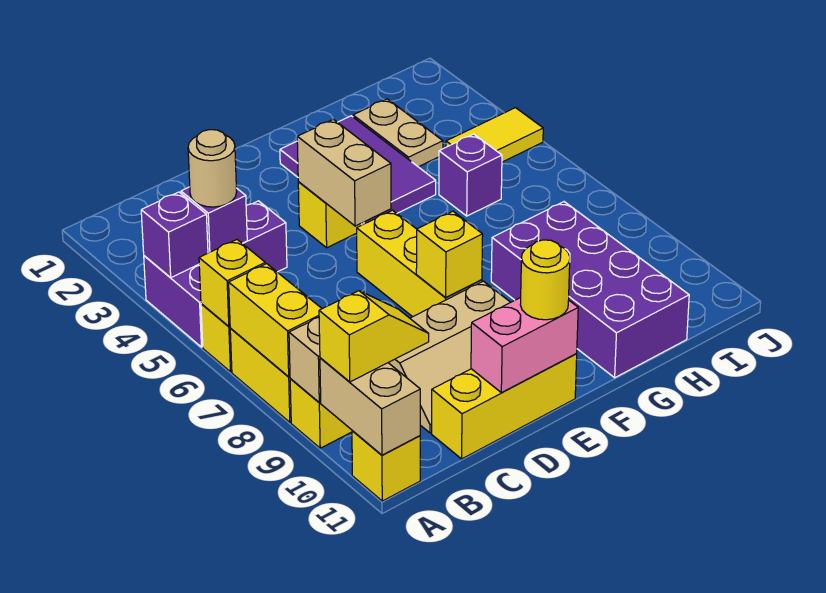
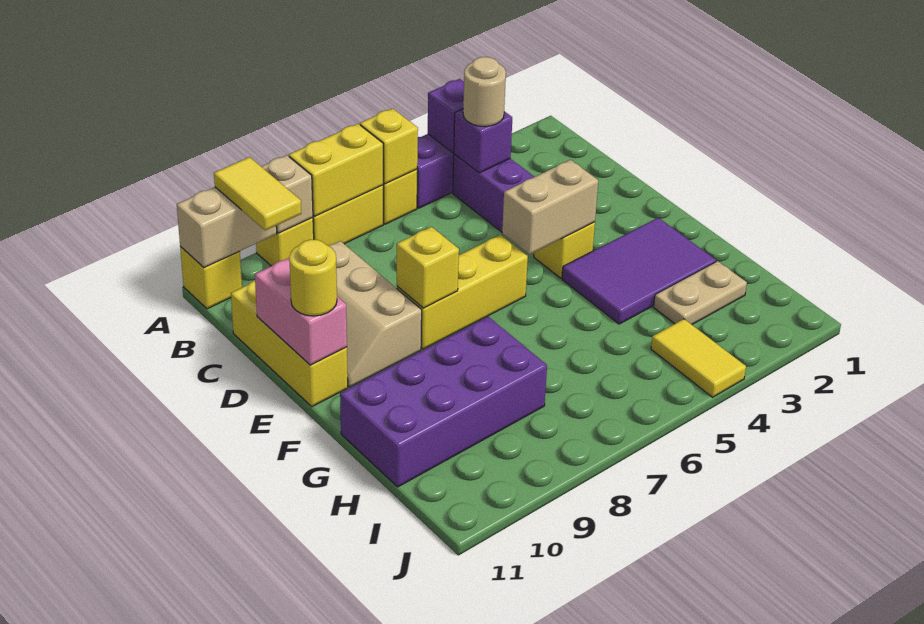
yellow slope A10:B10 level 3 top A -> yellow tile A10:B10 level 3
purple brick H5 level 1 -> none

